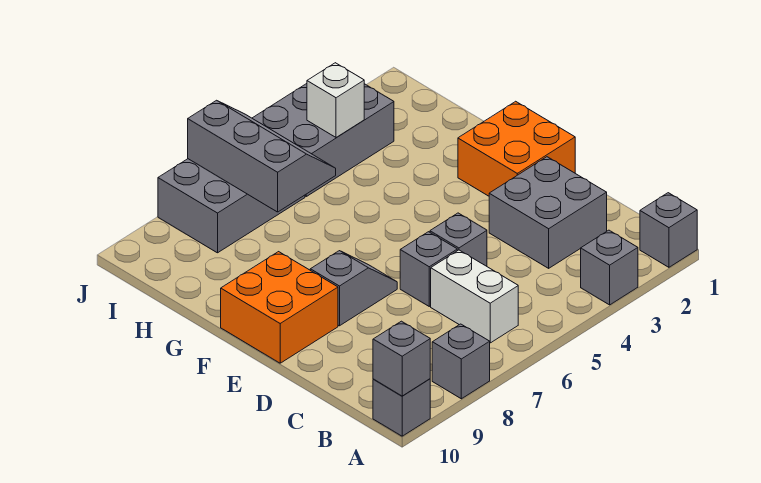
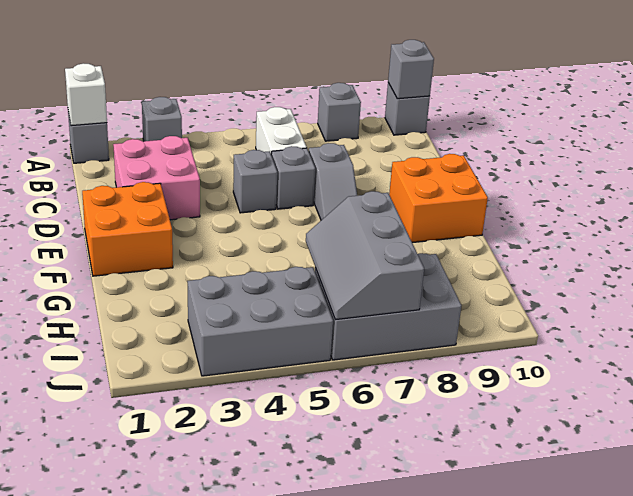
grey brick C2:D3 level 1 -> pink brick C2:D3 level 1
grey slope E7:E8 level 1 top 8 -> grey slope D7:E7 level 1 top D
white brick I4 level 2 -> white brick A1 level 2

